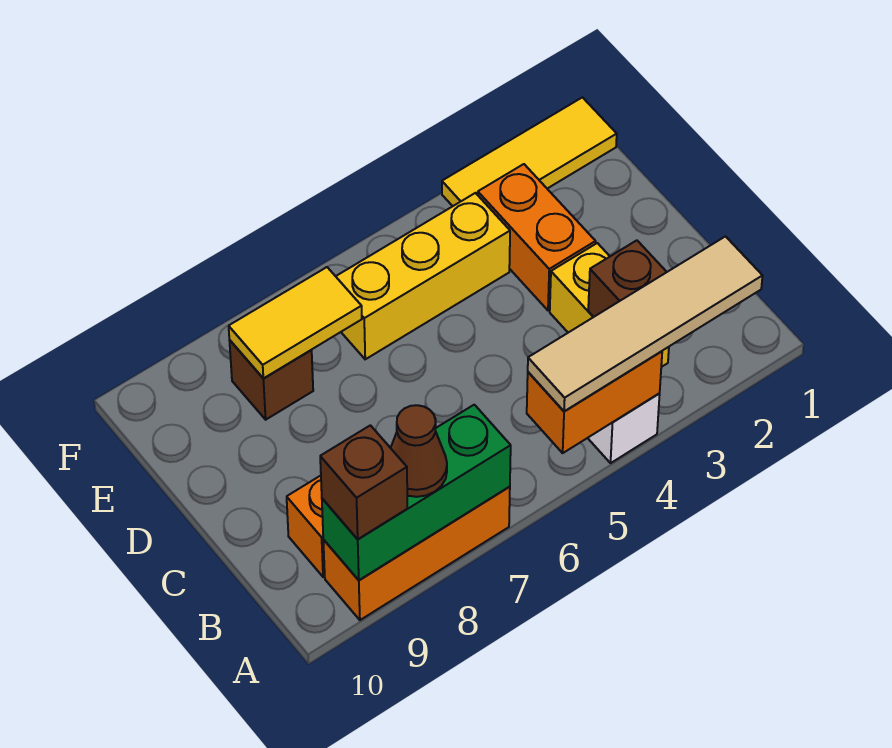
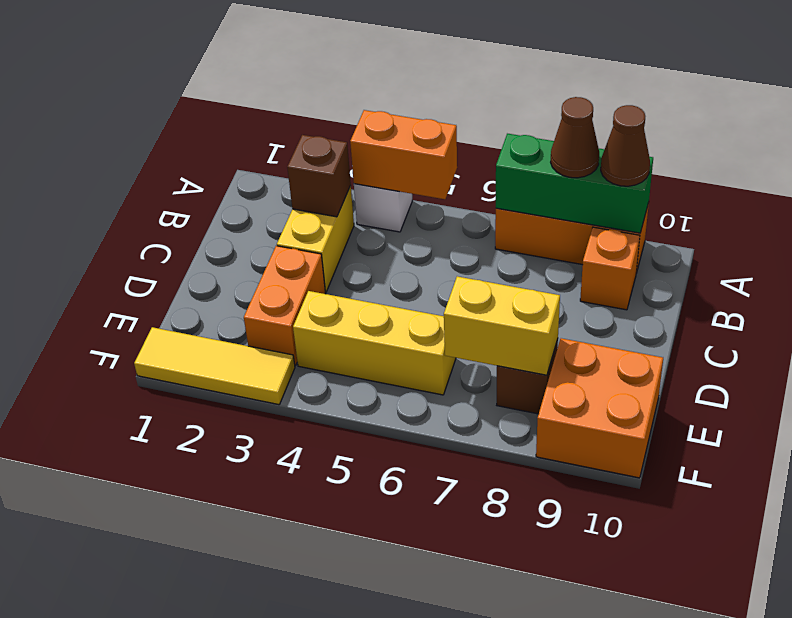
tan tile A2:A5 level 3 -> none
brown brick A9 level 3 -> brown cone A9 level 3
yellow tile E7:E8 level 2 -> yellow brick E7:E8 level 2
none -> orange brick E9:F10 level 1

